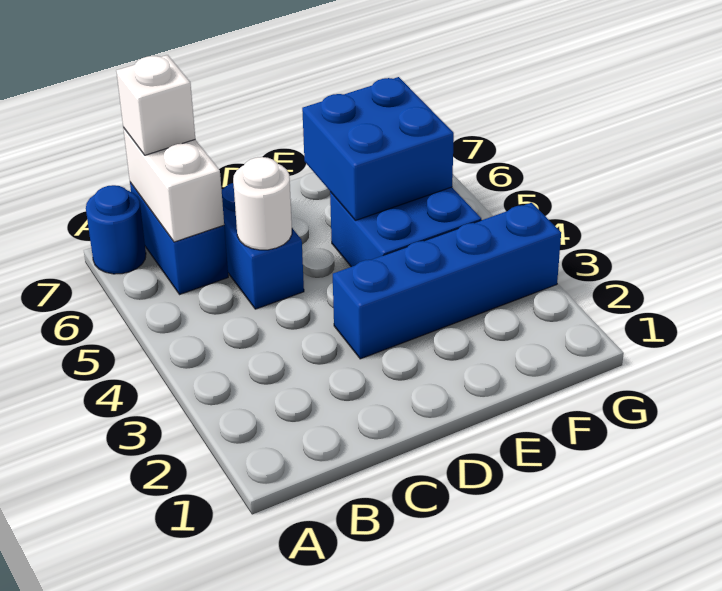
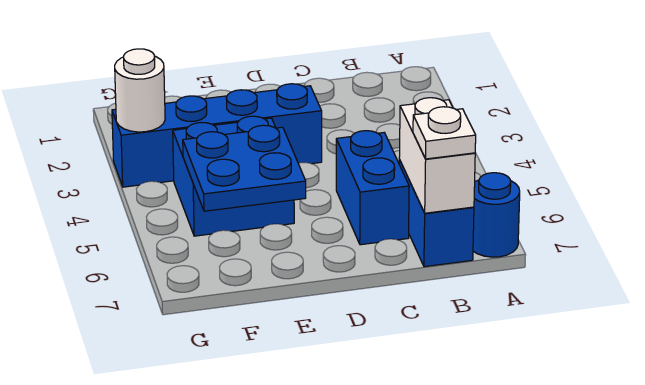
white brick B7 level 3 -> white plate B7 level 3
white round brick C5 level 2 -> white round brick G3 level 2
blue brick E5:F6 level 2 -> blue plate E5:F6 level 2

